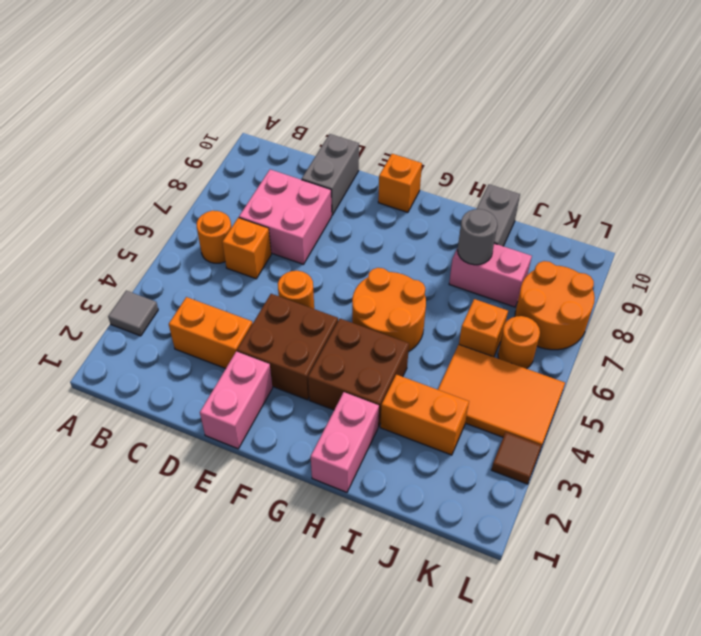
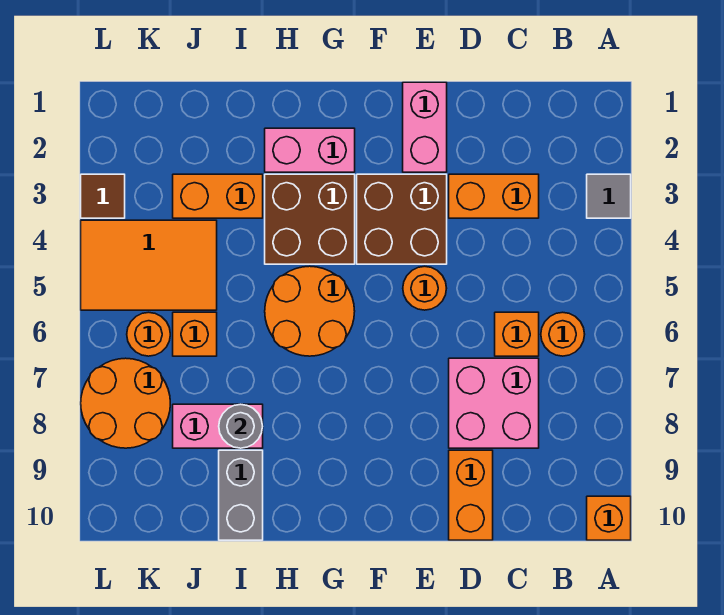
grey brick D9:D10 level 1 -> orange brick D9:D10 level 1
orange brick F10 level 1 -> orange brick A10 level 1
pink brick H1:H2 level 1 -> pink brick G2:H2 level 1

